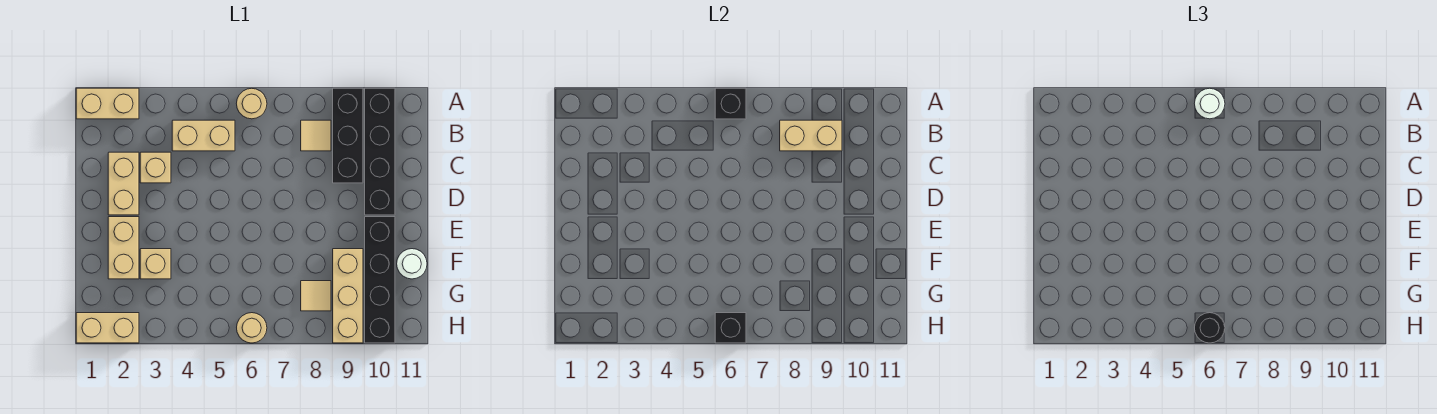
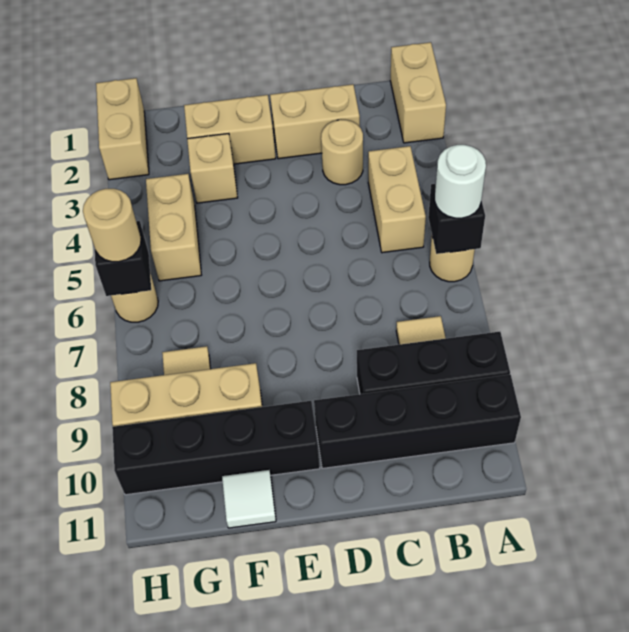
tan brick B8:B9 level 2 -> tan brick G4:G5 level 1
tan brick C3 level 1 -> tan round brick C3 level 1
white round brick F11 level 1 -> white tile F11 level 1
black round brick H6 level 3 -> tan round brick H6 level 3

